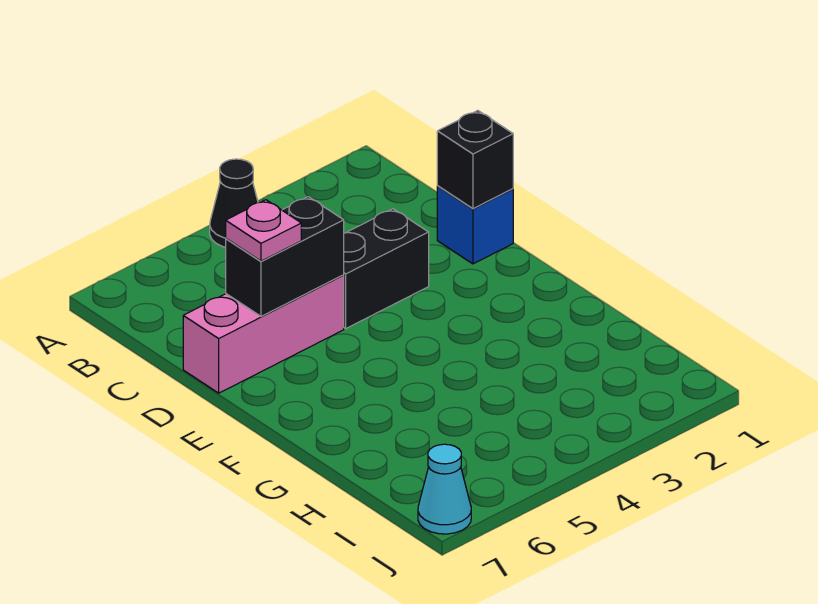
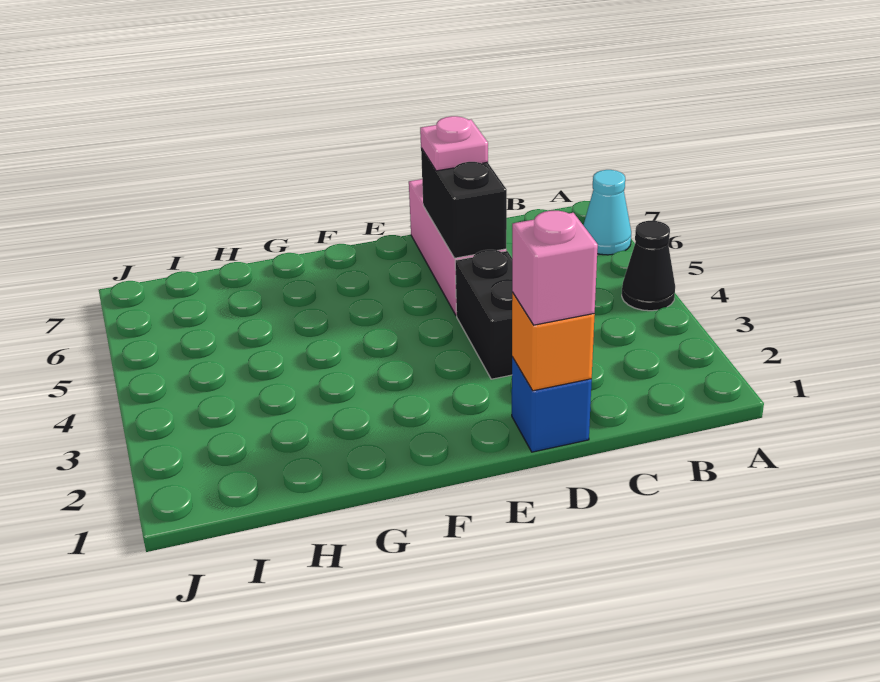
black brick D1 level 2 -> orange brick D1 level 2
none -> pink brick D1 level 3
cyan cone J7 level 1 -> cyan cone A6 level 1

